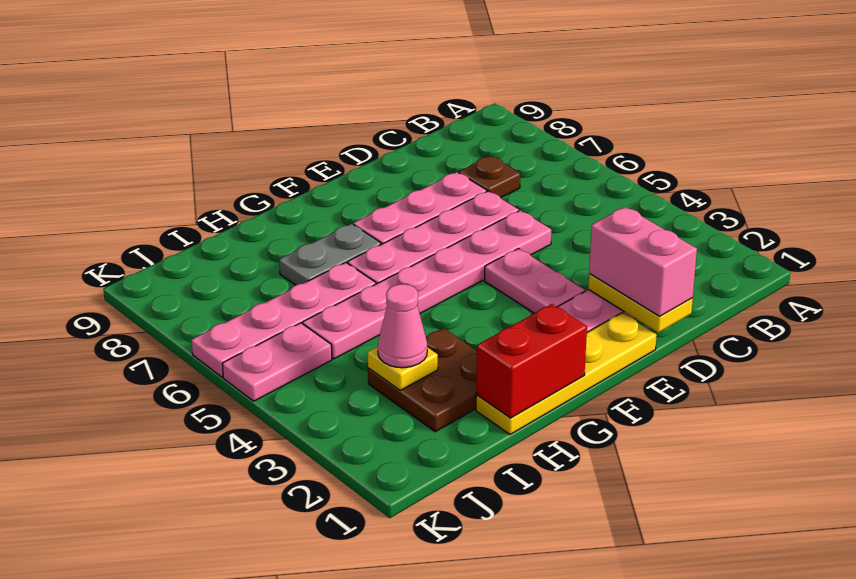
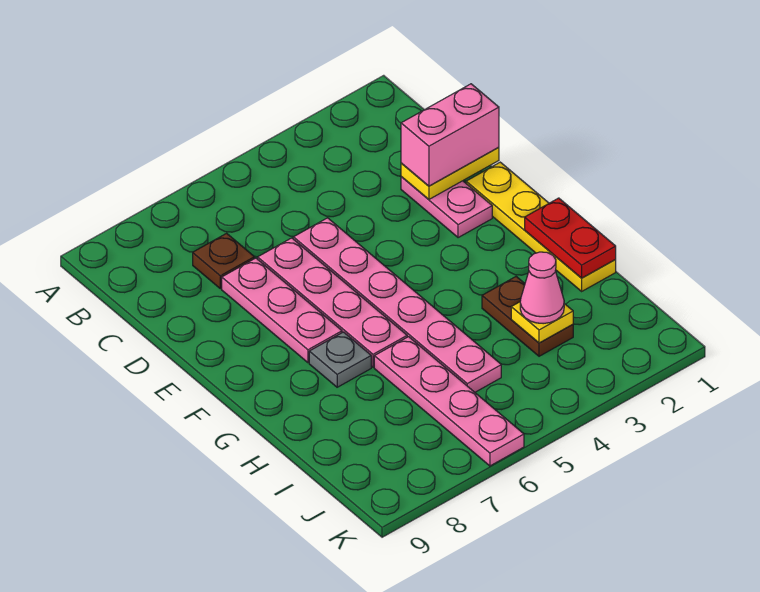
pink plate E3:E4 level 1 -> none
red brick G1:H1 level 2 -> red plate G1:H1 level 2
grey plate G7:H7 level 1 -> grey plate G7 level 1
brown plate H2:I3 level 1 -> brown plate H3:I3 level 1
pink plate J5:K5 level 1 -> none

